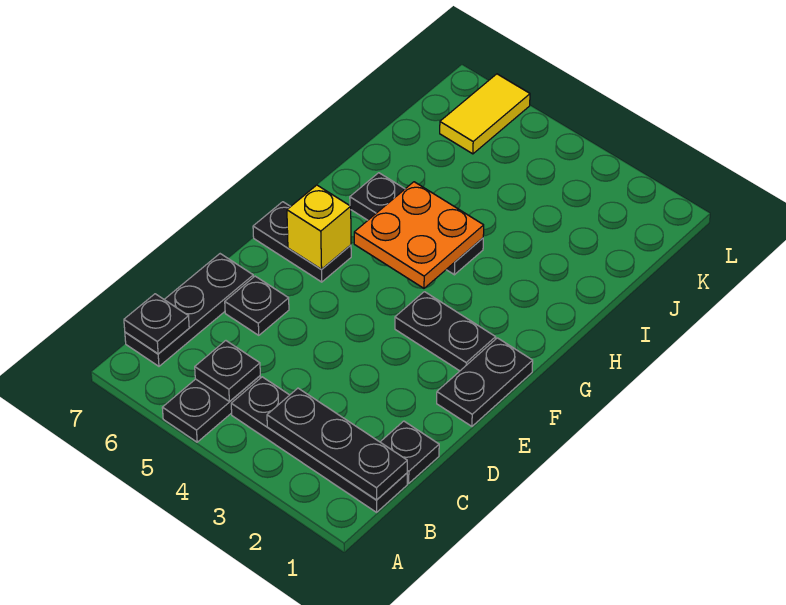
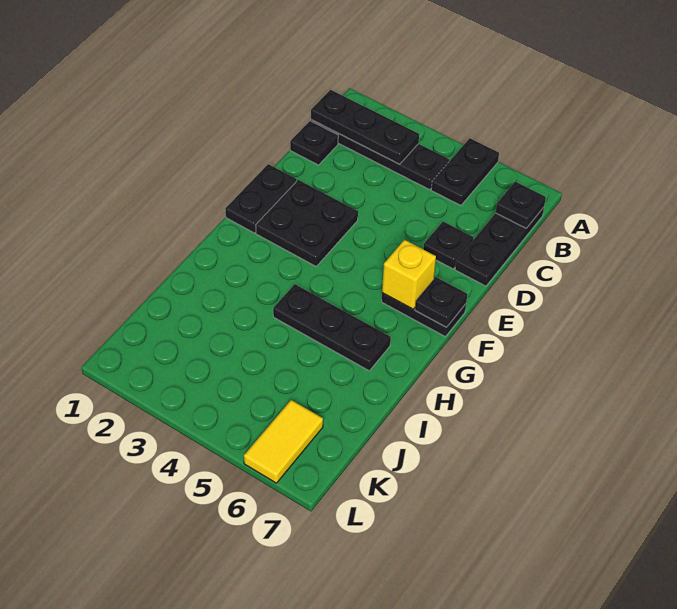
black plate B5 level 2 -> black plate F7 level 2
black plate F2:F3 level 1 -> black plate E2:F3 level 1
orange plate G4:H5 level 2 -> none

